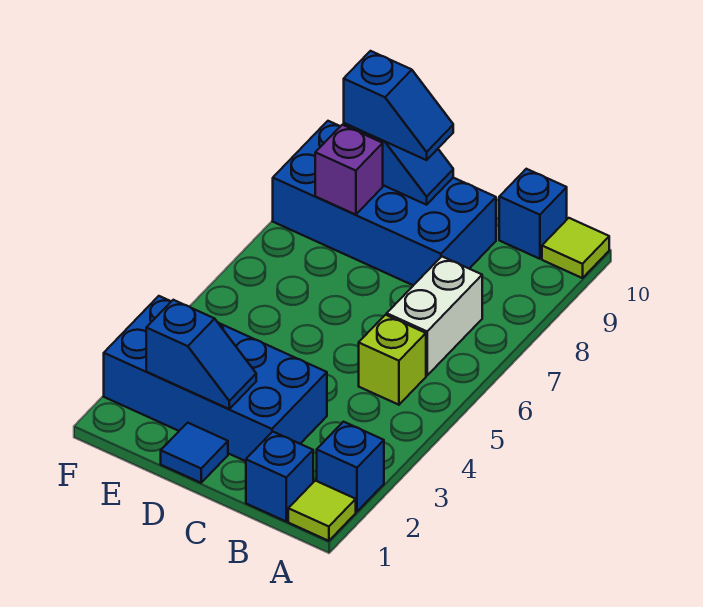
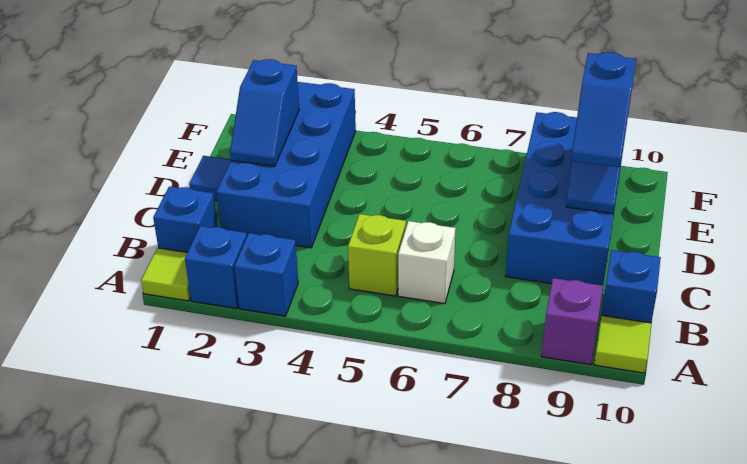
none -> blue brick A3 level 1
white brick B6:B7 level 1 -> white brick B6 level 1
purple brick E8 level 2 -> purple brick A9 level 1

